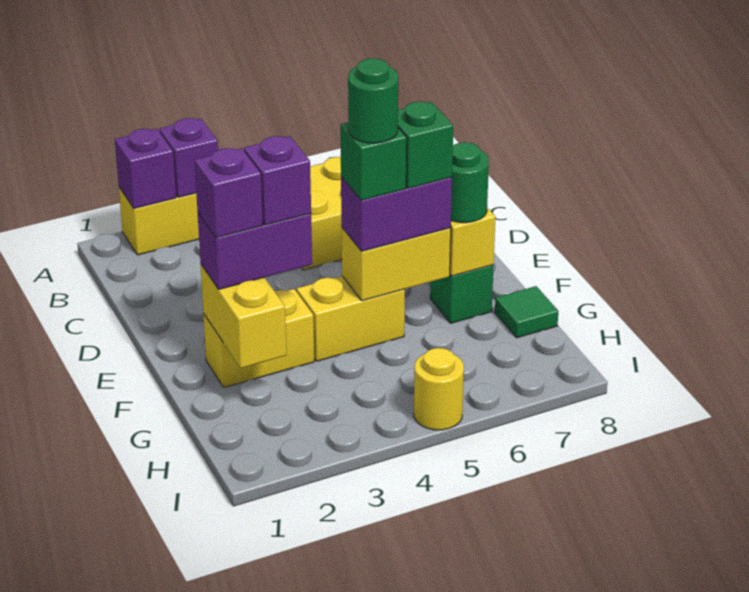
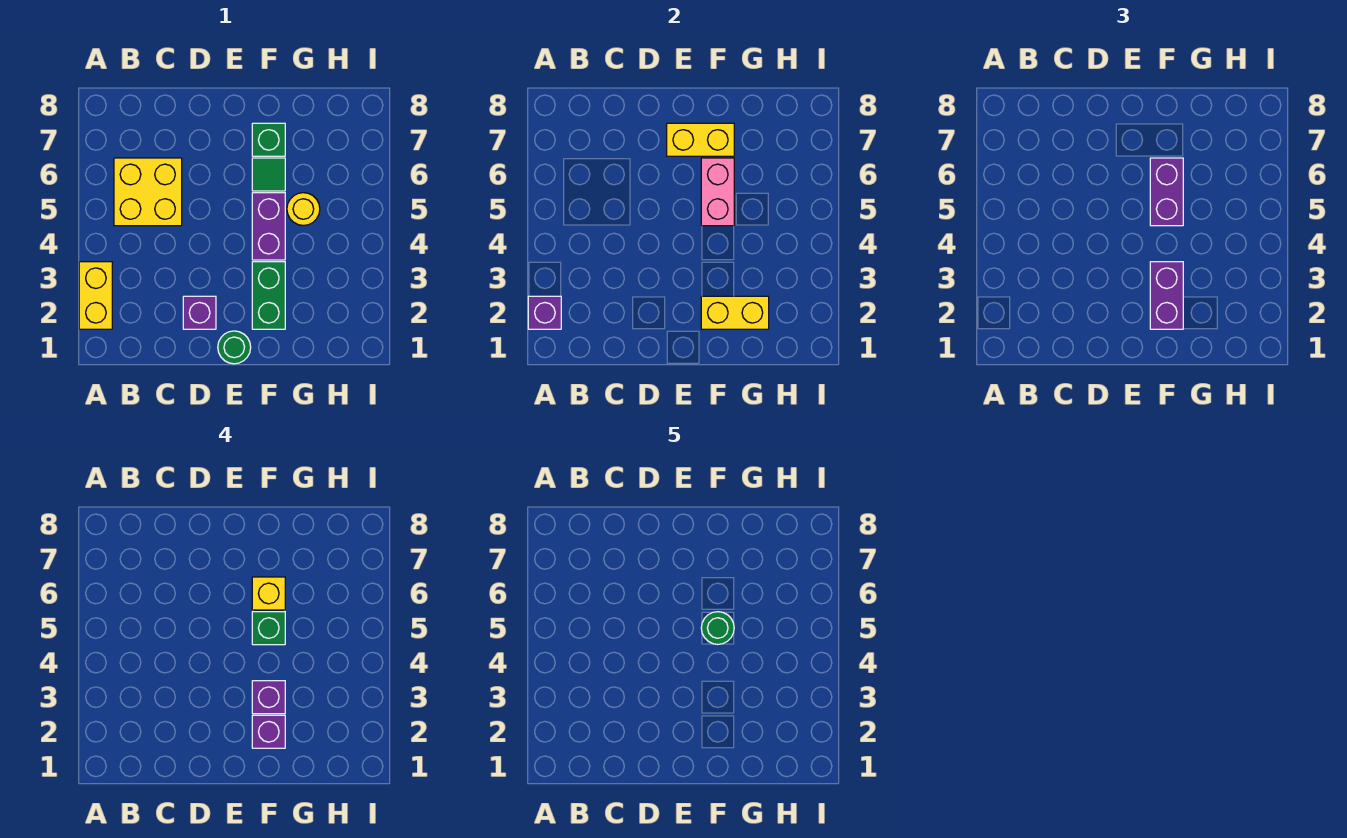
purple brick A3 level 2 -> purple brick D2 level 1
yellow brick F2:F3 level 1 -> green brick F2:F3 level 1
yellow brick F4:F5 level 1 -> purple brick F4:F5 level 1
yellow brick F5:F6 level 2 -> pink brick F5:F6 level 2
green brick F6 level 4 -> yellow brick F6 level 4
green round brick F7 level 3 -> green round brick E1 level 1
green tile G8 level 1 -> green tile F6 level 1
yellow round brick I5 level 1 -> yellow round brick G5 level 1

